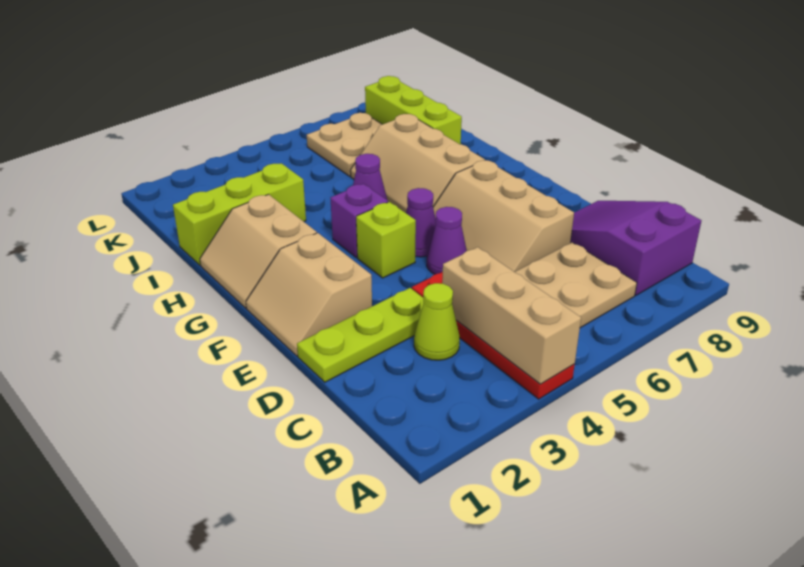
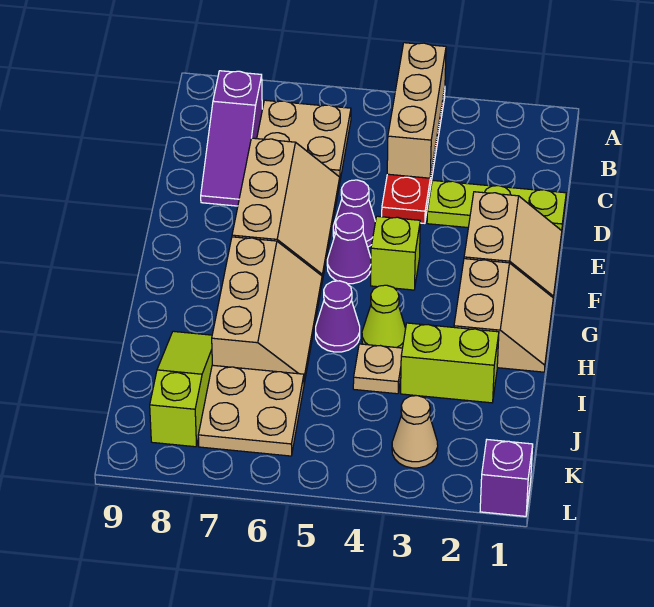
purple slope B8:D9 level 1 top B -> purple slope B8:D8 level 1 top B
lime cone C3 level 1 -> lime cone H4 level 1
purple brick G4 level 1 -> purple brick L1 level 1
lime brick I1:I3 level 1 -> lime brick I2:I3 level 1
none -> tan plate I4 level 1
lime brick I8:K8 level 1 -> lime slope I8:K8 level 1 top K
none -> tan cone K3 level 1

